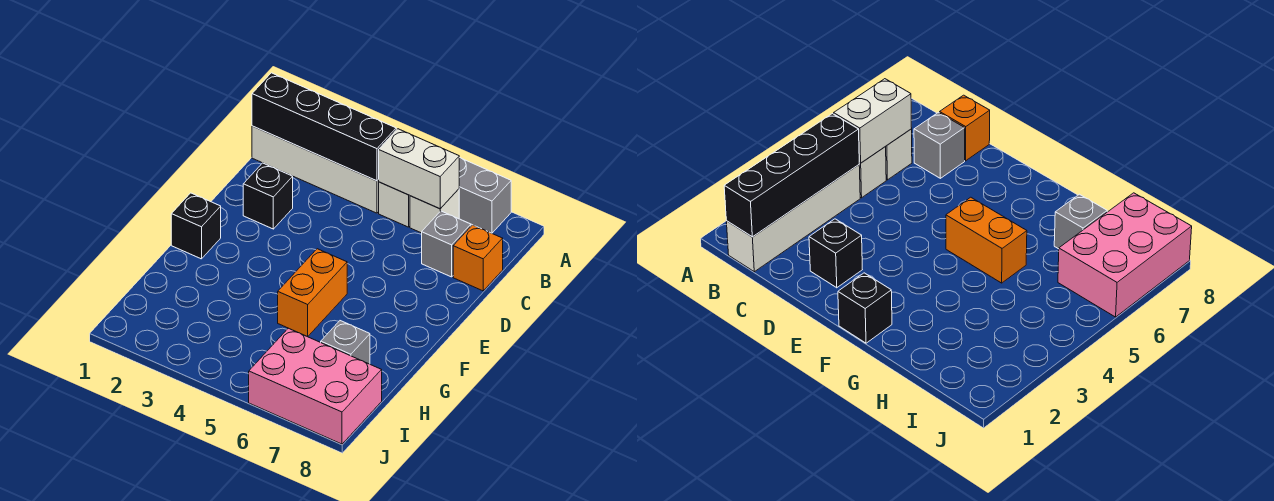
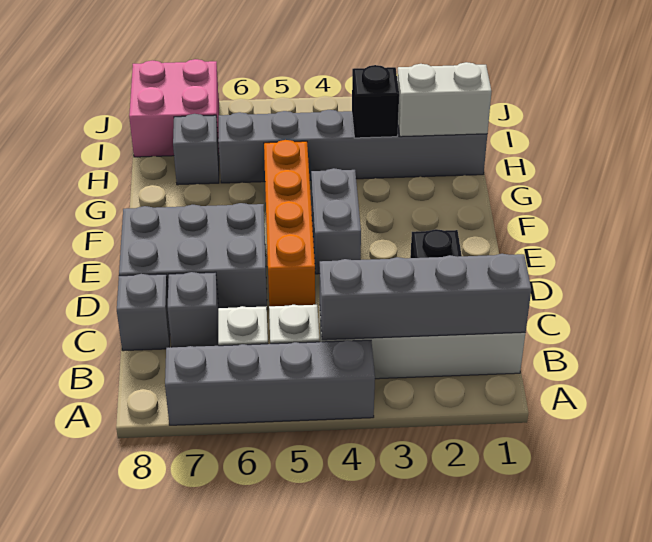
black brick B1:B4 level 2 -> grey brick B1:B4 level 2
white brick B5:B6 level 2 -> white brick H1:H2 level 2
orange brick C8 level 1 -> grey brick C8 level 1
none -> grey brick D6:E8 level 1
none -> grey brick E4:F4 level 1
black brick F1 level 1 -> black brick H3 level 2
orange brick F5:G5 level 1 -> orange brick D5:G5 level 1
none -> grey brick H1:H6 level 1
pink brick I6:J8 level 1 -> pink brick I7:J8 level 1

